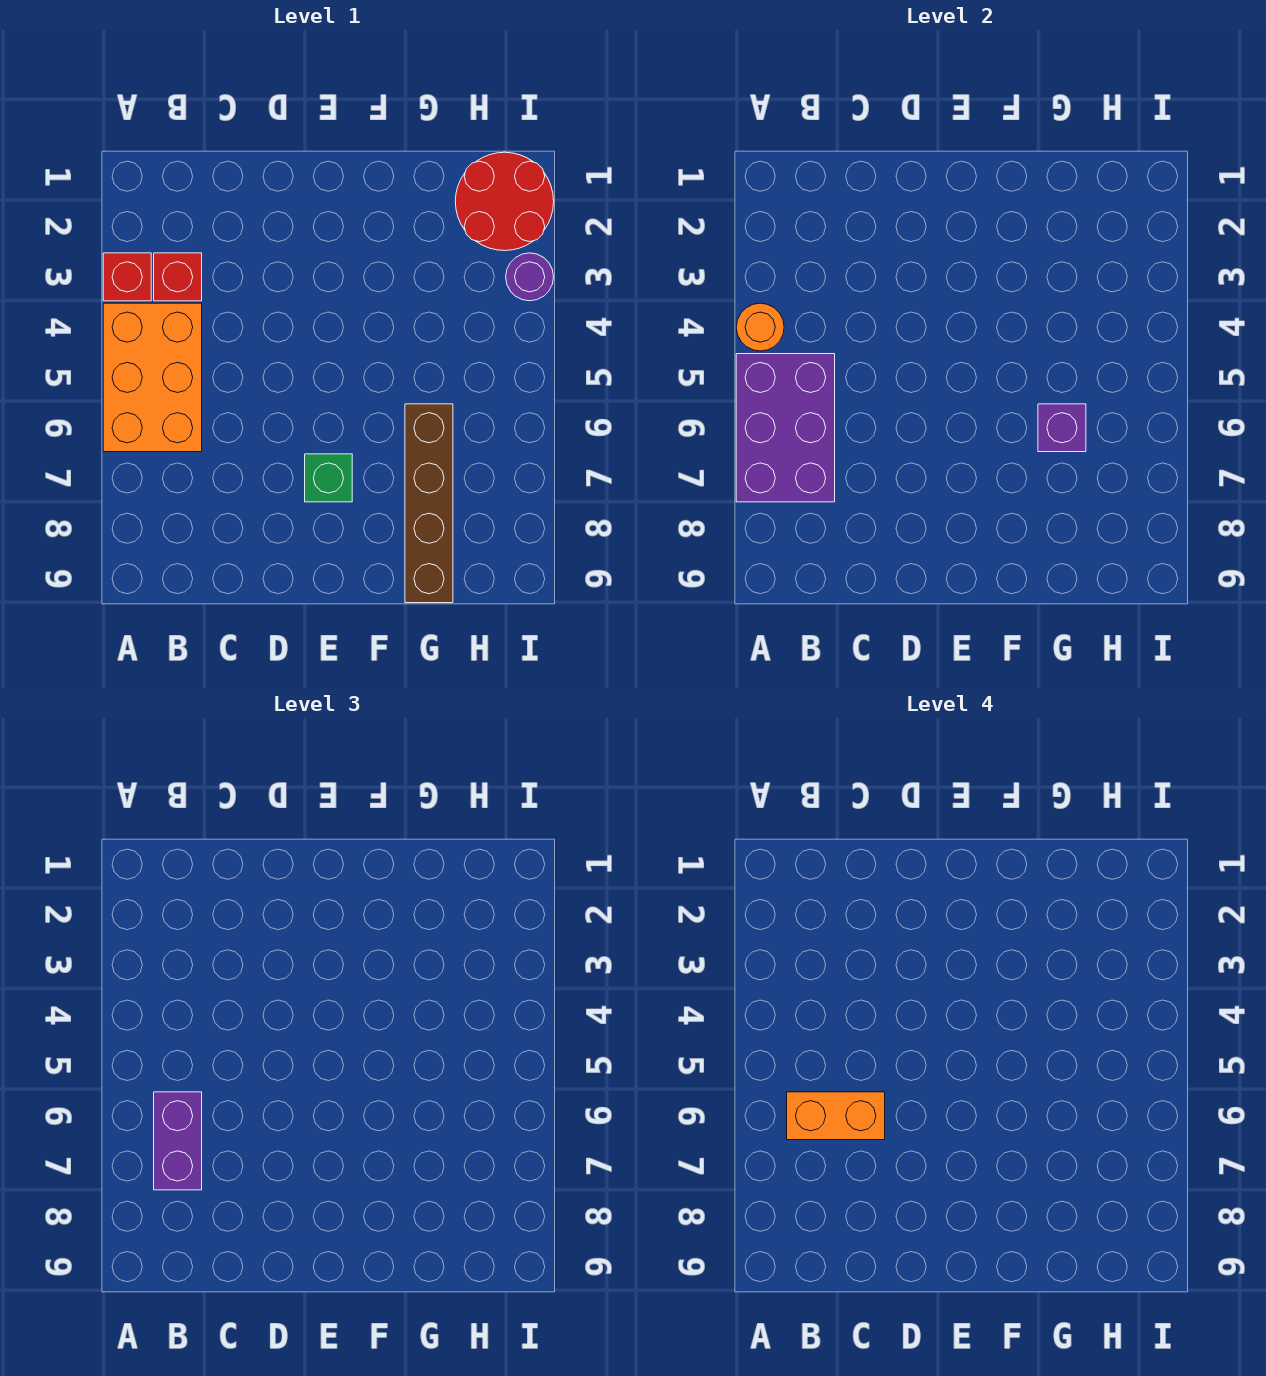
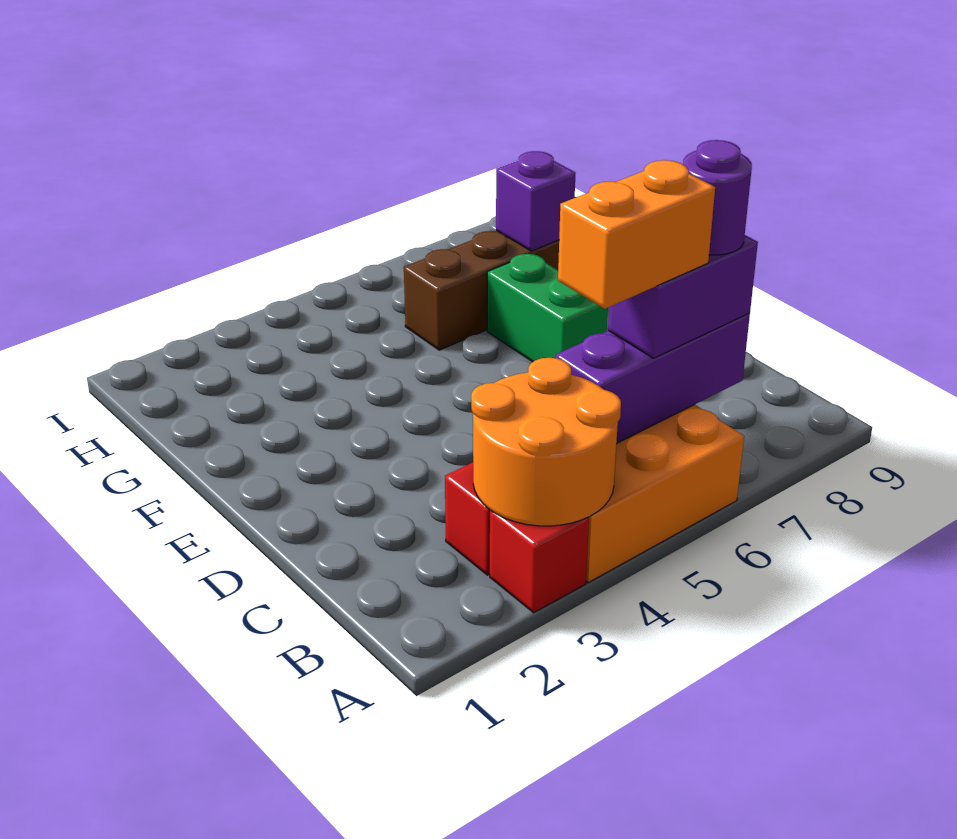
orange round brick A4 level 2 -> orange round brick A3:B4 level 2
purple brick A5:B7 level 2 -> purple brick B5:B7 level 2
orange brick B6:C6 level 4 -> orange brick B5:B6 level 4
green brick E7 level 1 -> green brick E7:F7 level 1
purple brick G6 level 2 -> purple brick G8 level 2
red round brick H1:I2 level 1 -> none
purple round brick I3 level 1 -> purple round brick B7 level 4

